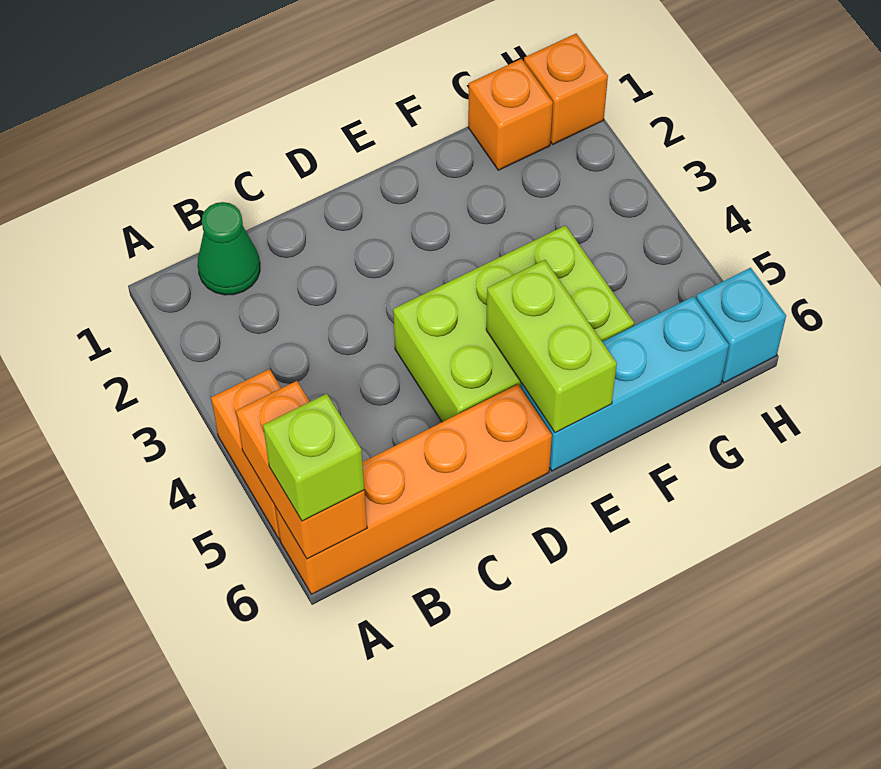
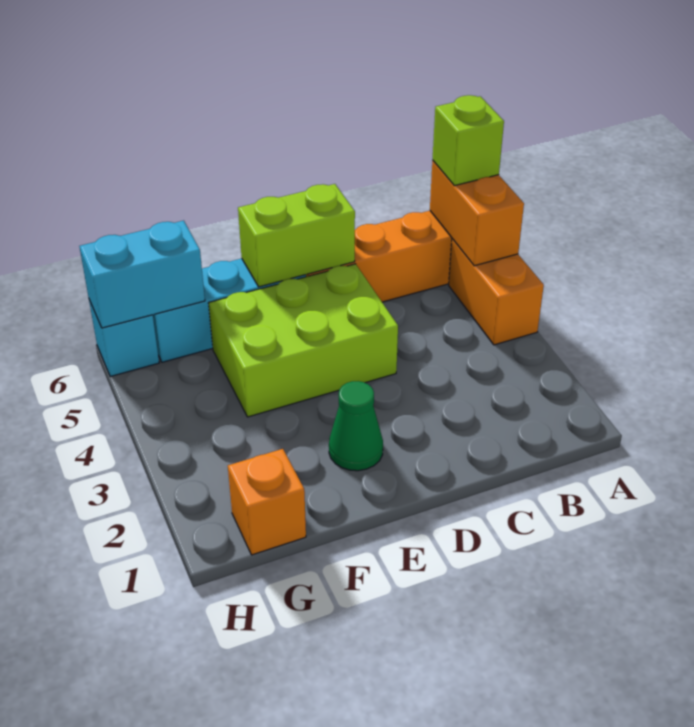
green cone B1 level 1 -> green cone E2 level 1
lime brick E5:E6 level 2 -> lime brick D6:E6 level 2
none -> cyan brick G6:H6 level 2
orange brick H1 level 1 -> none

